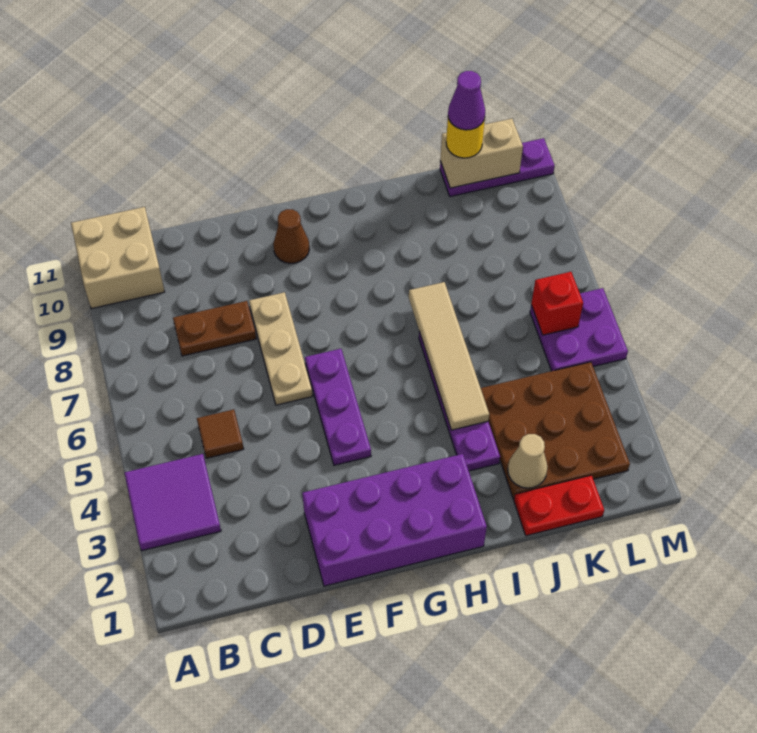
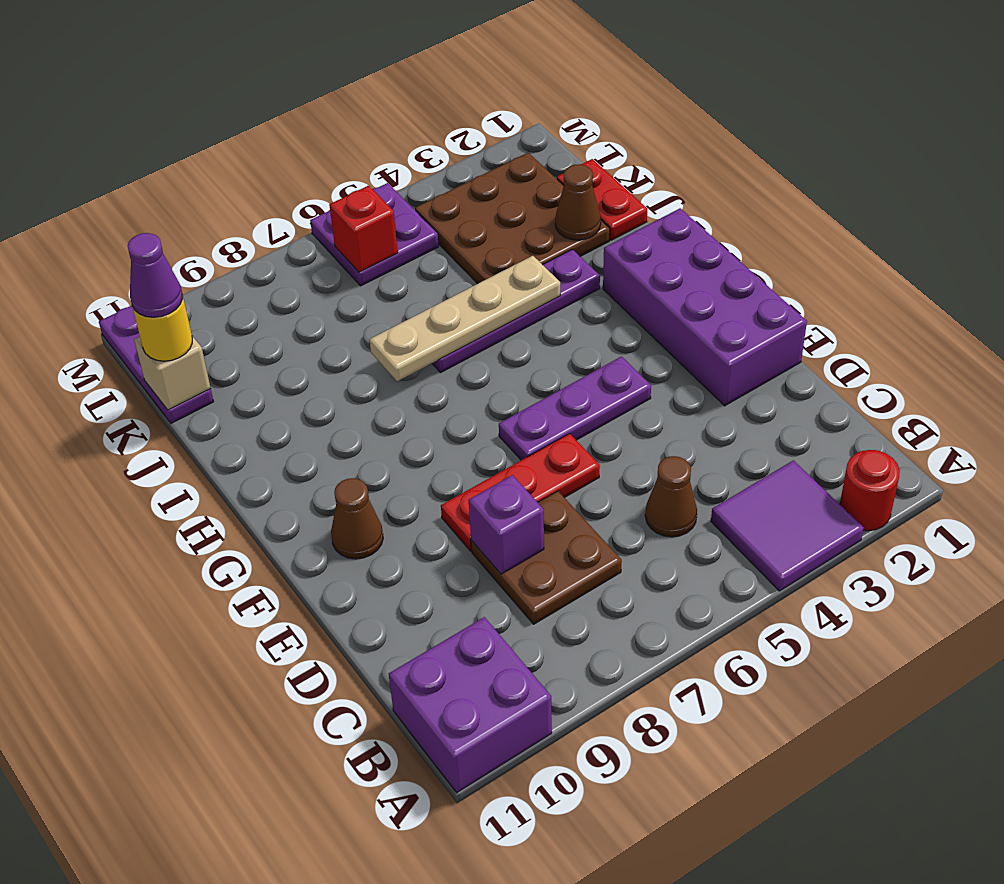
none -> red round brick A2 level 1
tan brick A10:B11 level 1 -> purple brick A10:B11 level 1
brown tile C5 level 1 -> brown cone C5 level 1
brown plate C8:D8 level 1 -> brown plate C7:D8 level 1
none -> purple brick D8 level 2
tan plate E6:E8 level 1 -> red plate E6:E8 level 1
tan tile I4:I7 level 2 -> tan plate I4:I7 level 2
tan cone J2 level 2 -> brown cone J2 level 2
tan brick K11:L11 level 2 -> tan brick K11 level 2

